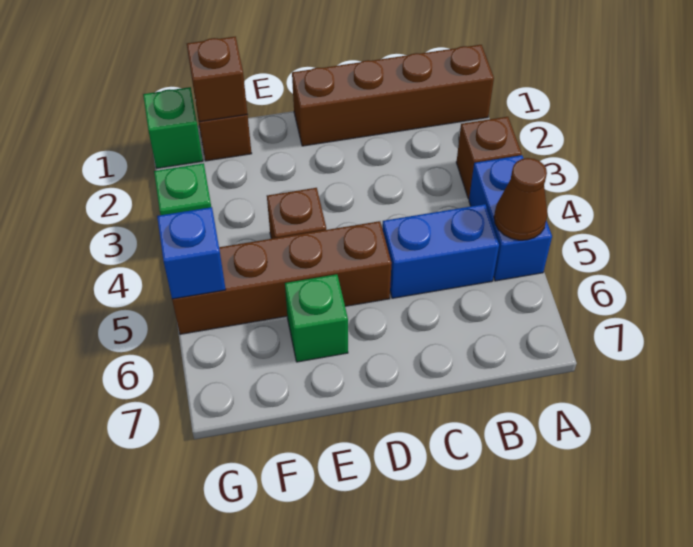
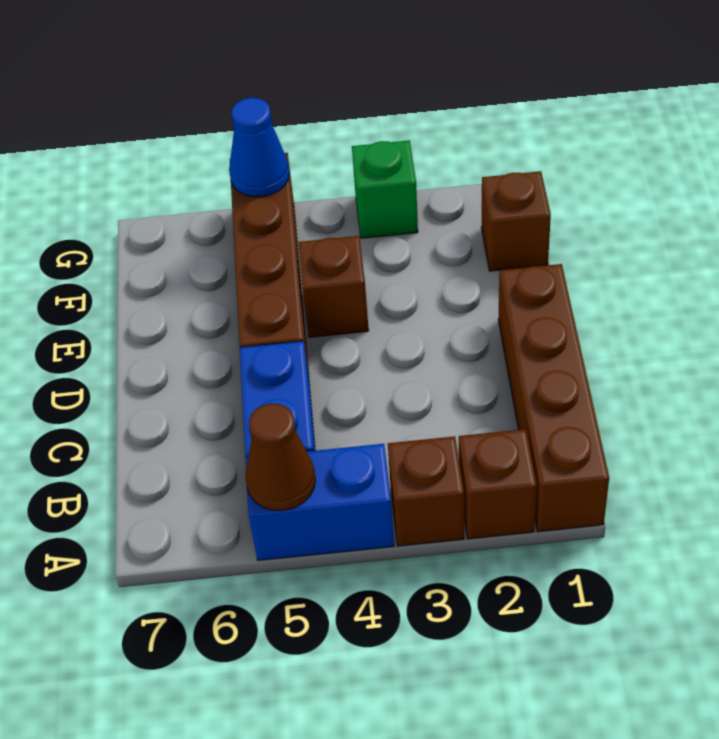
green brick E6 level 1 -> none
brown brick F1 level 2 -> brown brick A2 level 1
green brick G1 level 1 -> none
blue brick G5 level 2 -> blue cone G5 level 2

